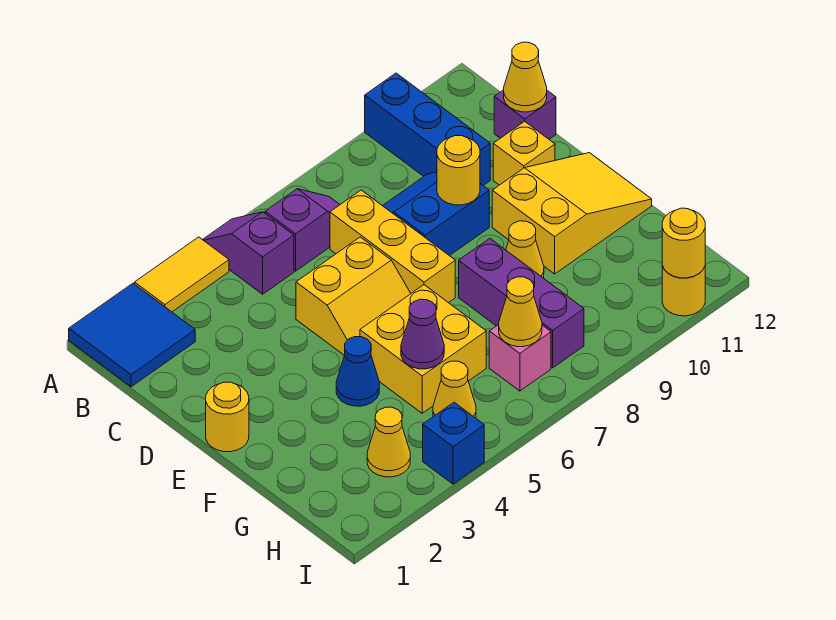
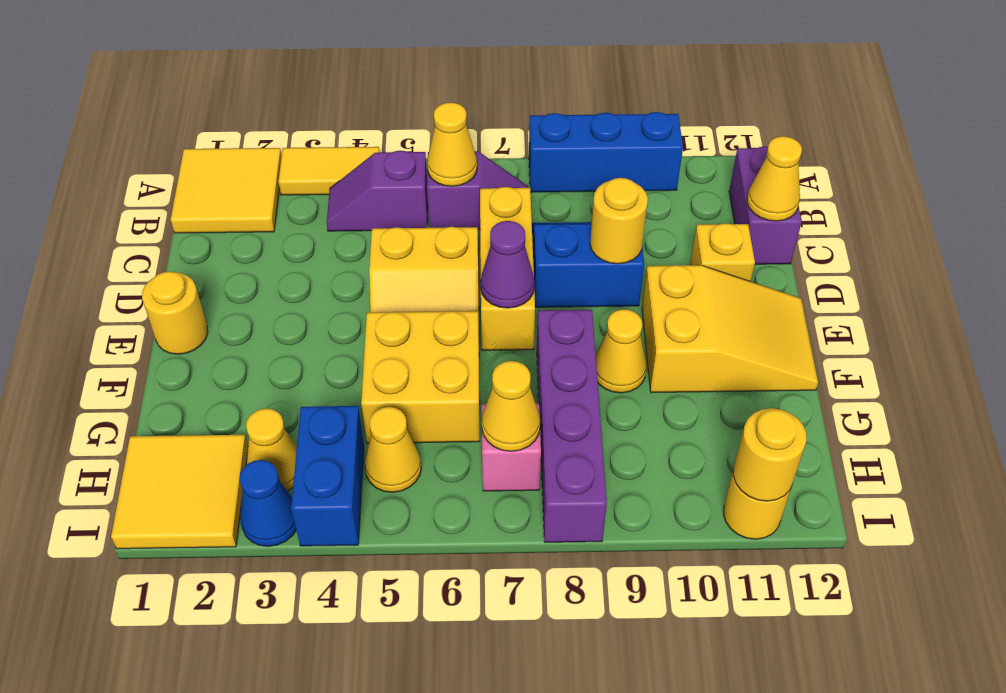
blue tile A1:B2 level 1 -> yellow tile A1:B2 level 1
purple slope A5:B5 level 1 top B -> purple slope B4:B5 level 1 top 5
blue brick A10:C10 level 1 -> blue brick A8:A10 level 1
none -> yellow cone B6 level 2
purple brick C12 level 1 -> purple brick B12:C12 level 1
blue cone F4 level 1 -> blue cone I3 level 1
purple brick F8:H8 level 1 -> purple brick F8:I8 level 1
purple cone G5 level 2 -> purple cone E7 level 2
none -> yellow tile H1:I2 level 1
blue brick I4 level 1 -> blue brick H4:I4 level 1

